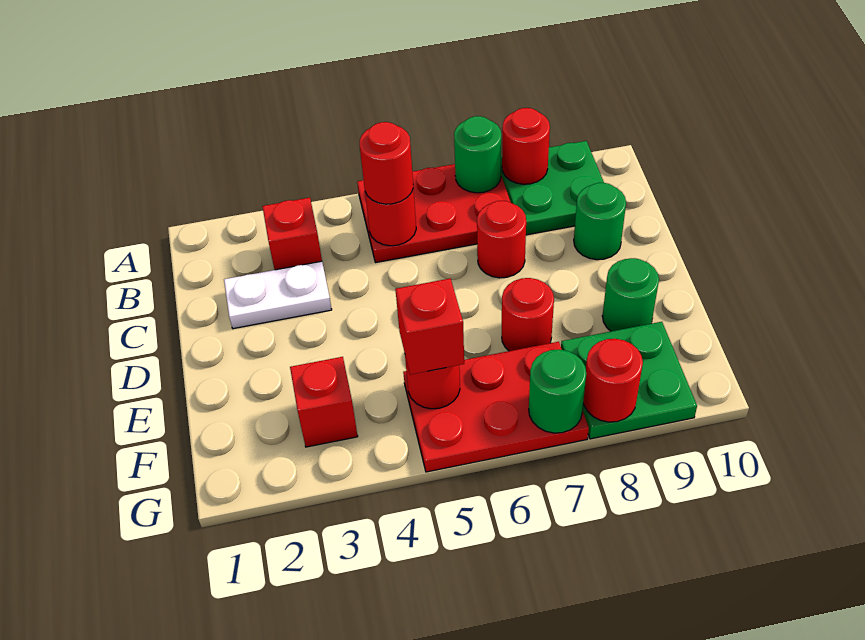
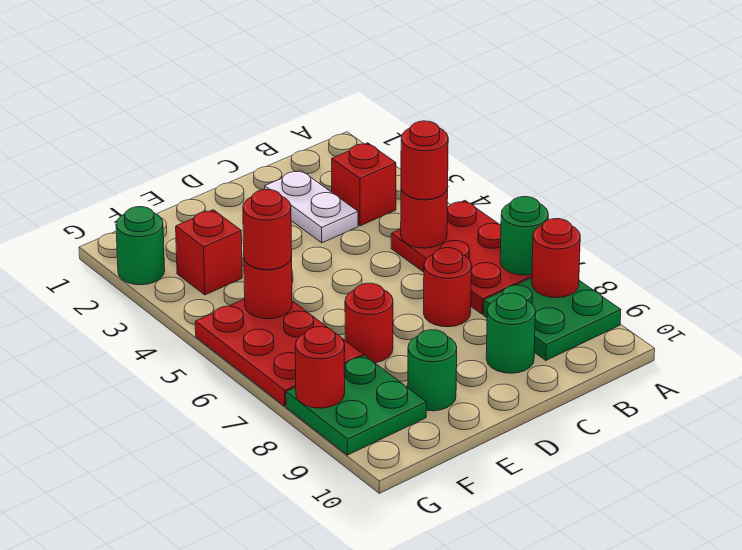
red brick F5 level 3 -> red round brick F5 level 3
green round brick G7 level 2 -> green round brick G2 level 1

